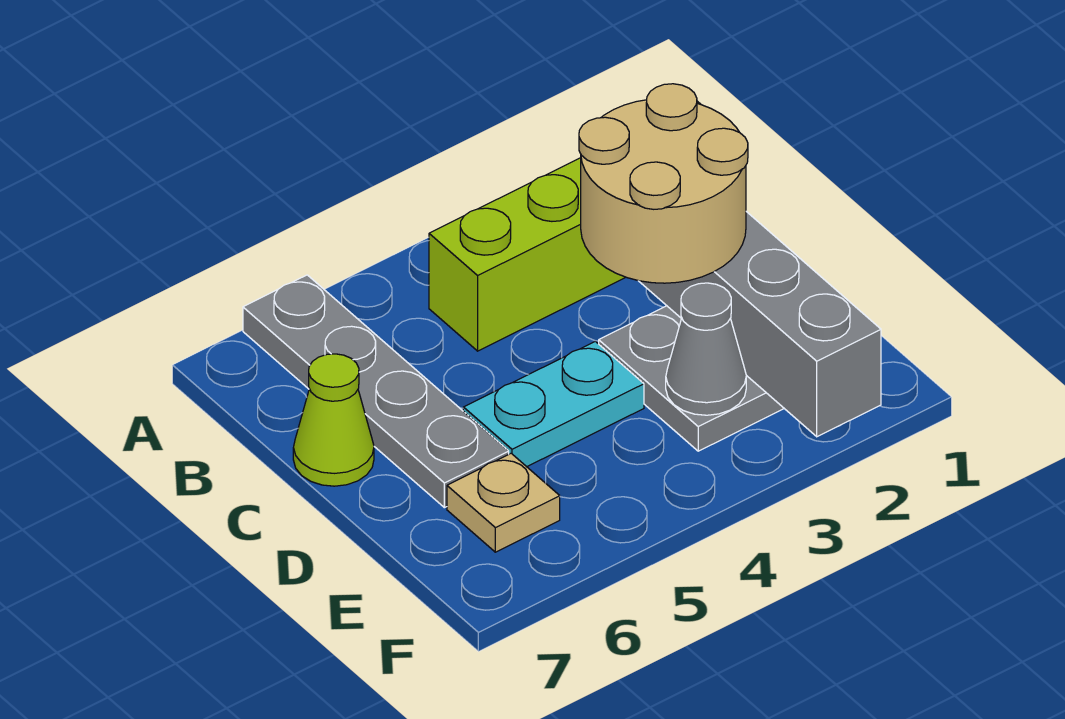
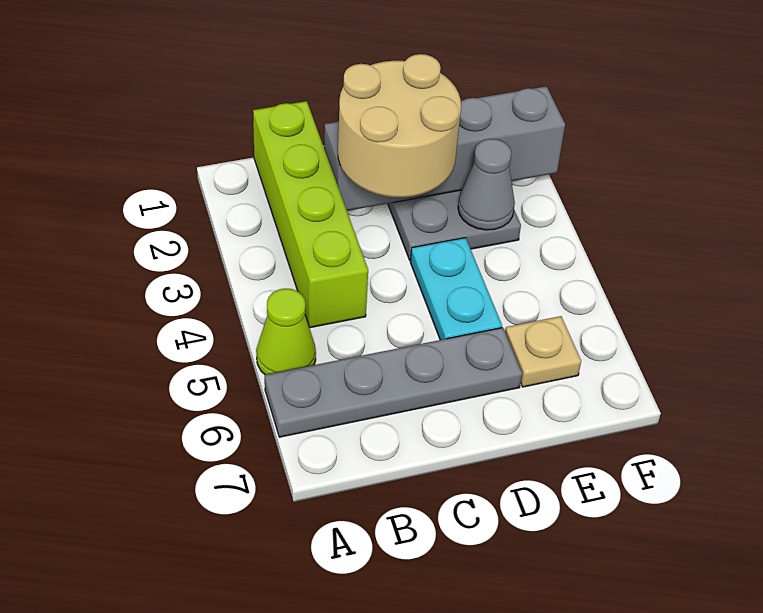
lime cone C7 level 1 -> lime cone A5 level 1

